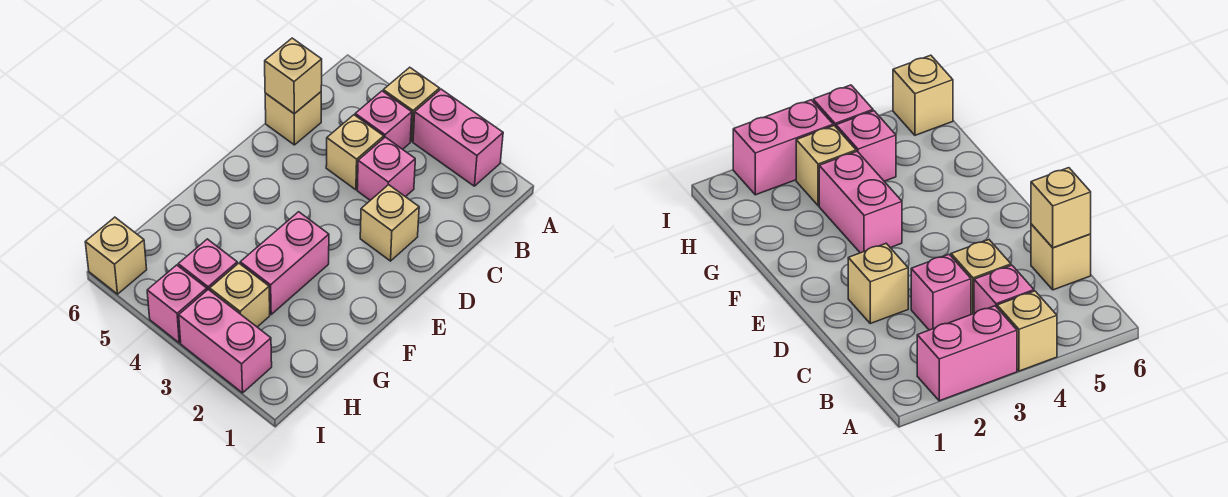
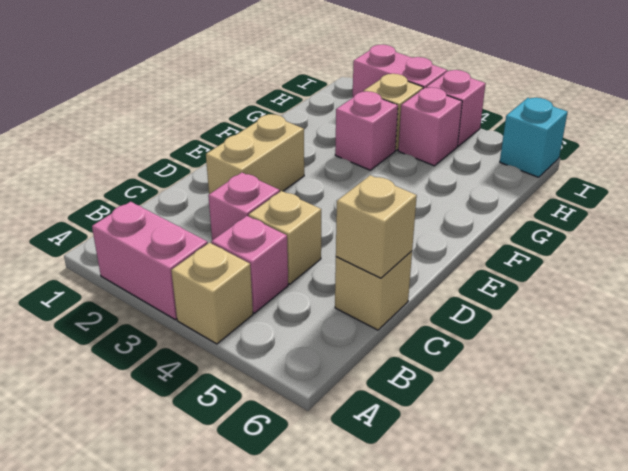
tan brick D2 level 1 -> tan brick D2:E2 level 1
pink brick F3:G3 level 1 -> pink brick G3 level 1
tan brick I6 level 1 -> cyan brick I6 level 1

